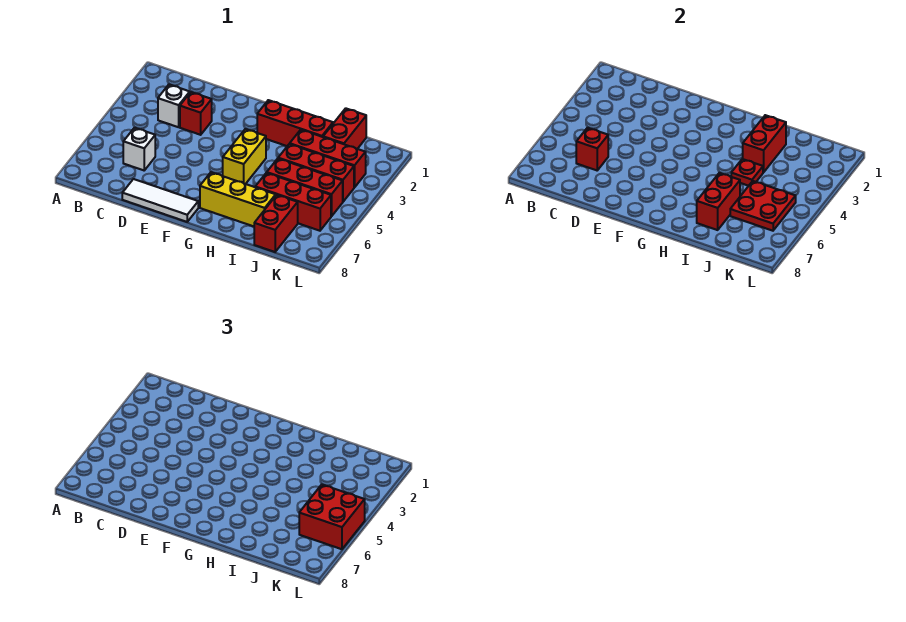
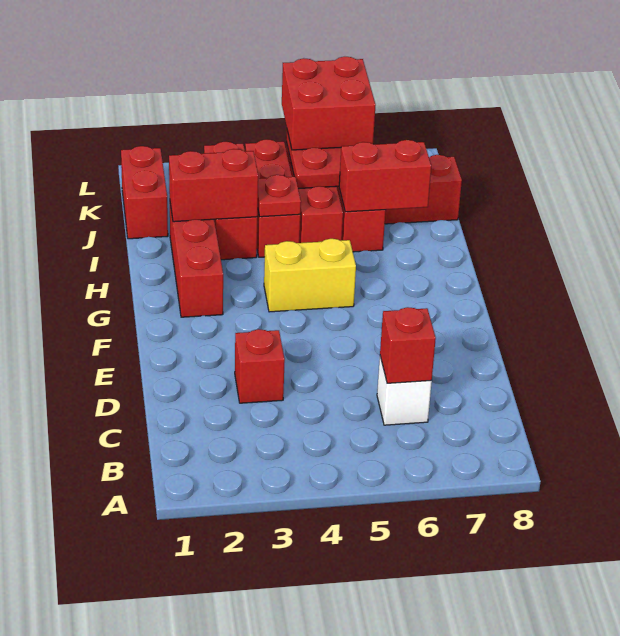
white brick C3 level 1 -> none
white tile D8:F8 level 1 -> none
yellow brick G7:I7 level 1 -> none
red brick J1:J2 level 1 -> red brick J1:K1 level 1

